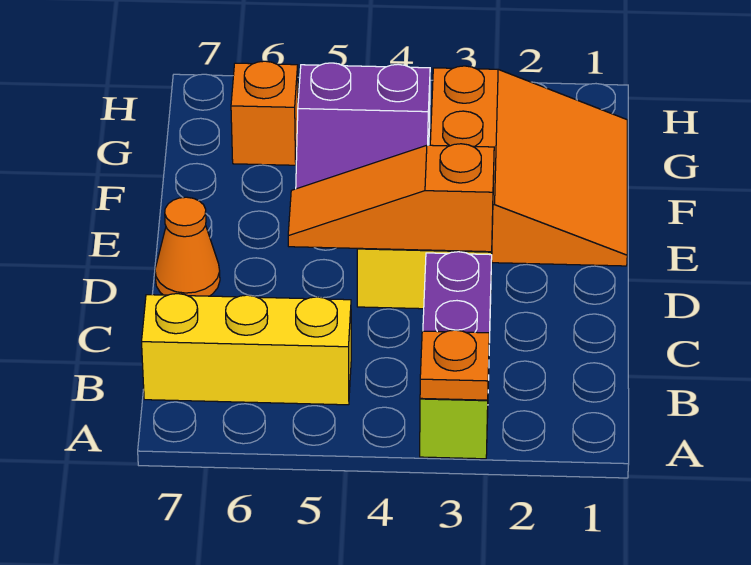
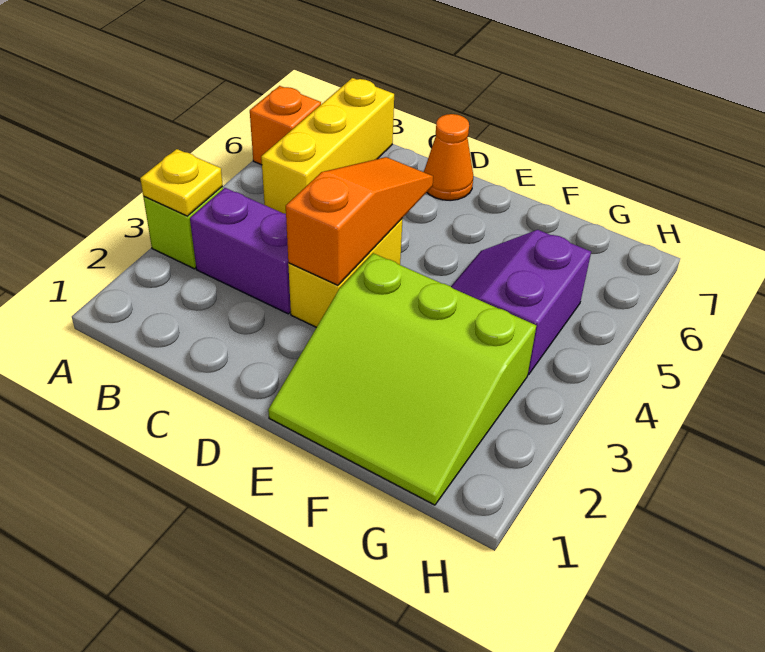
orange plate A3 level 2 -> yellow plate A3 level 2
orange slope E1:G3 level 1 top 3 -> lime slope E1:G3 level 1 top 3
orange brick G6 level 1 -> orange brick A6 level 1

